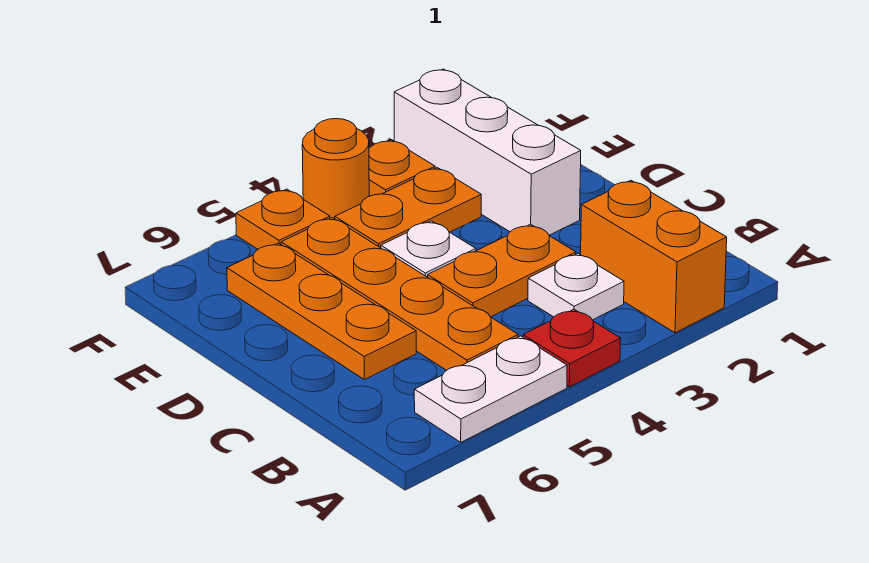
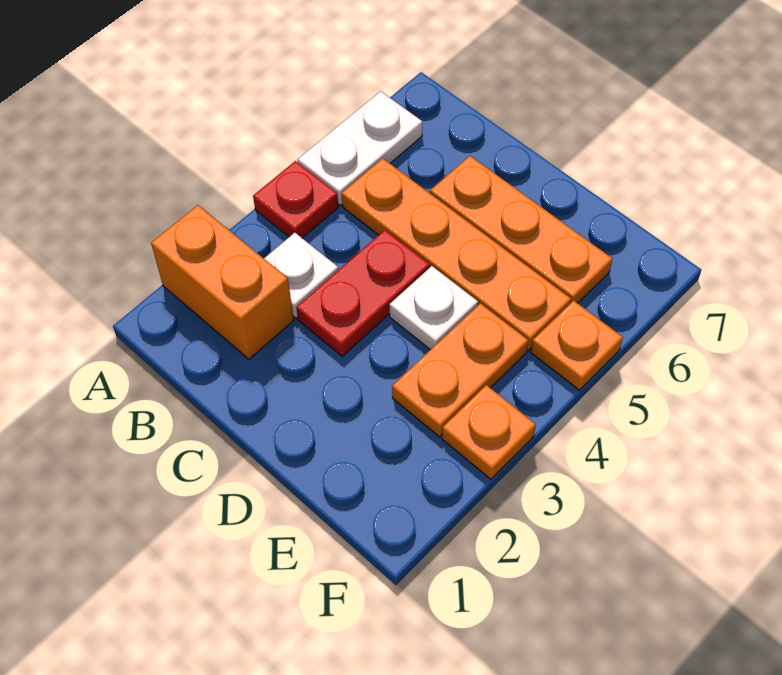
orange plate C3:C4 level 1 -> red plate C3:C4 level 1
white brick D2:F2 level 1 -> none
orange round brick F4 level 1 -> none

